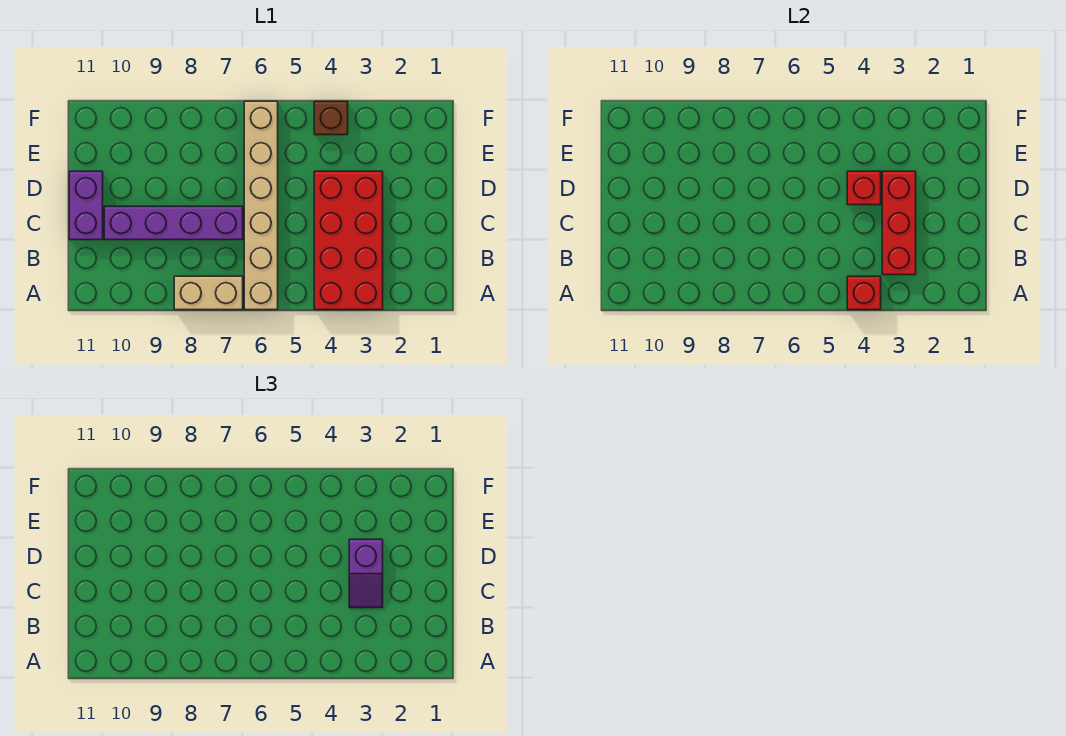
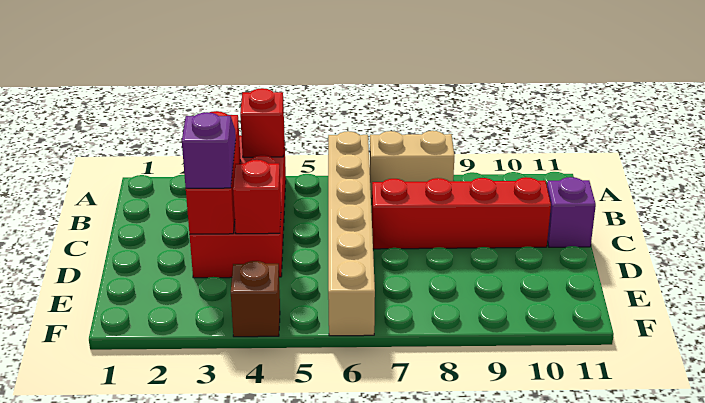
purple brick C7:C10 level 1 -> red brick C7:C10 level 1
purple brick C11:D11 level 1 -> purple brick C11 level 1

